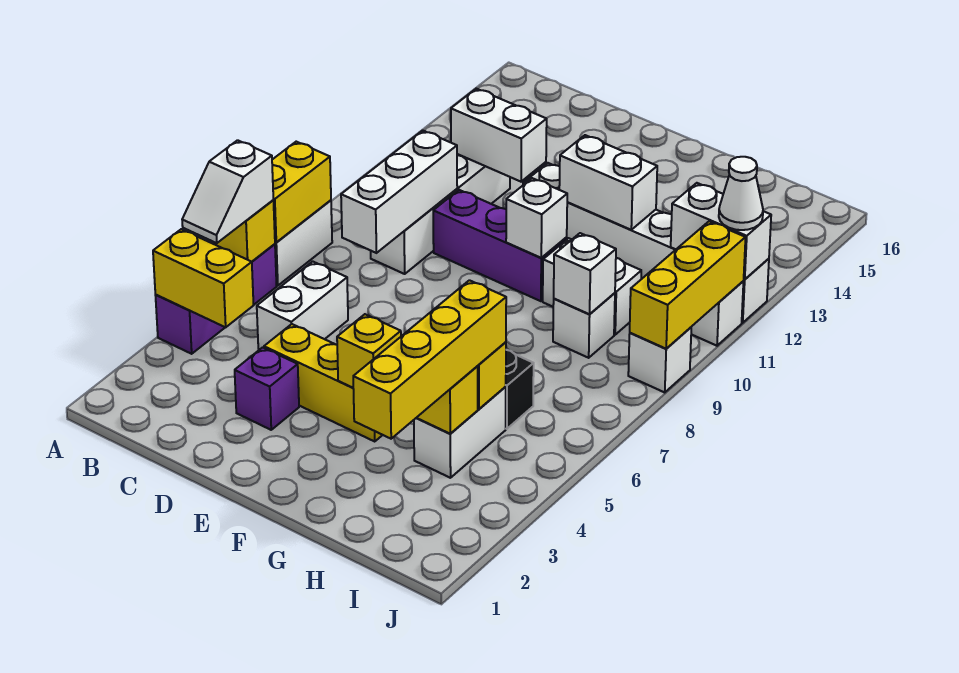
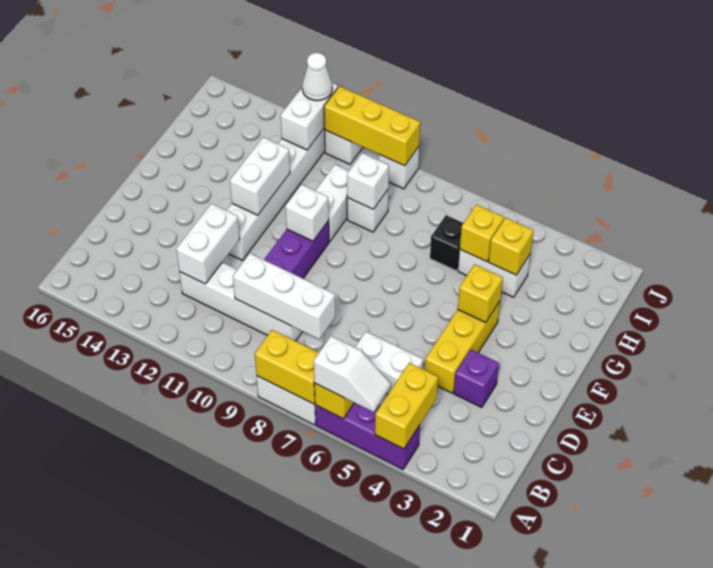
yellow brick H2:H5 level 3 -> none

